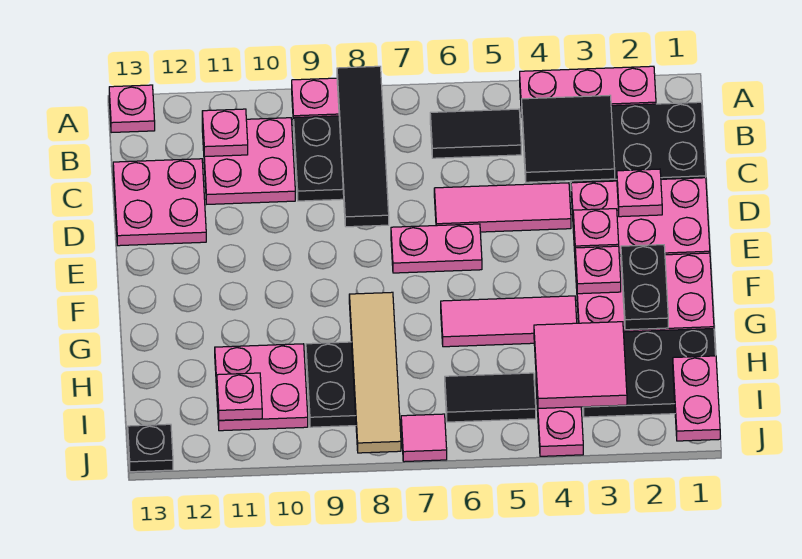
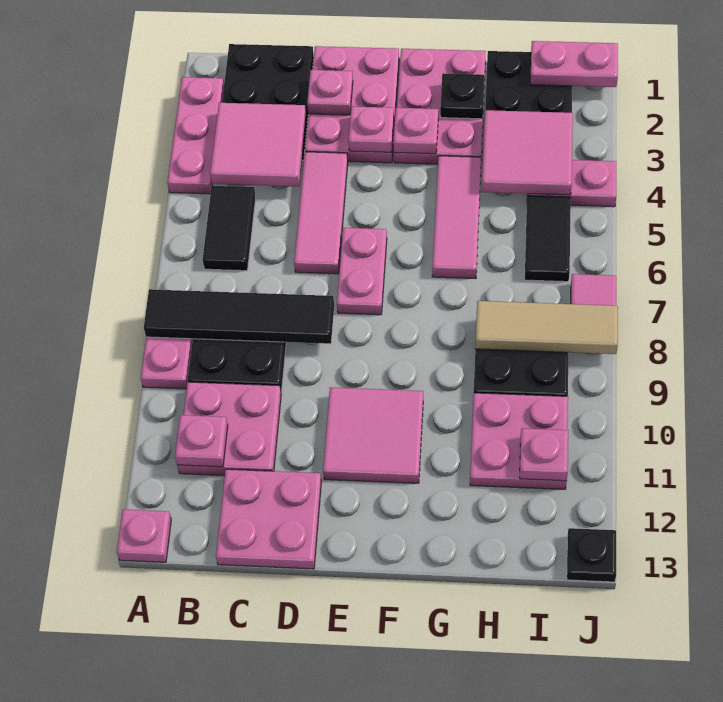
black tile B3:C4 level 2 -> pink tile B3:C4 level 2
none -> pink tile E10:F11 level 1
black plate F2:G2 level 2 -> black plate G2 level 2
tan tile G8:J8 level 2 -> tan tile H8:J8 level 2

